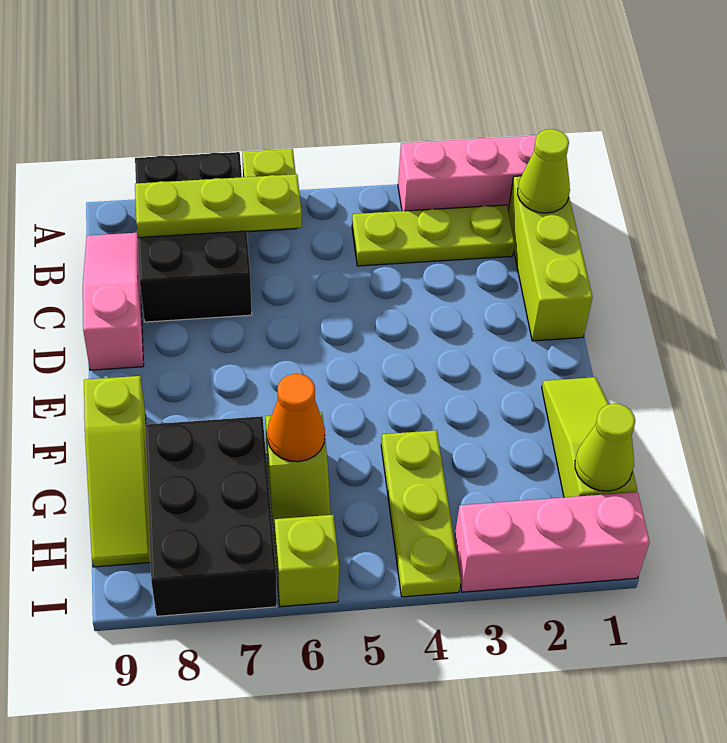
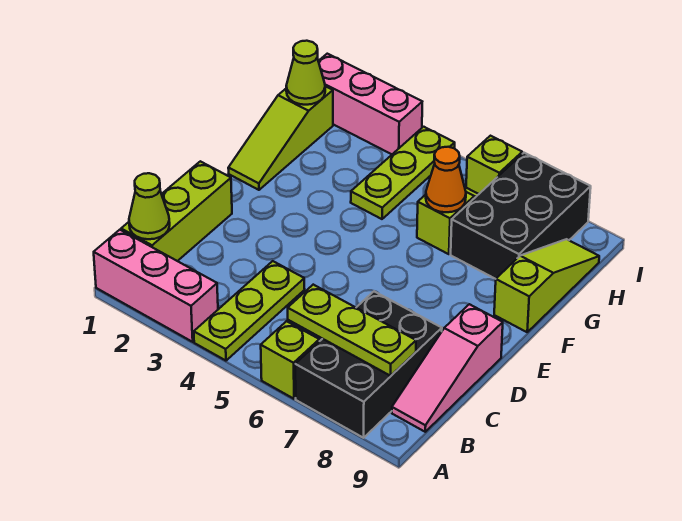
lime plate B2:B4 level 1 -> lime plate A4:C4 level 1

